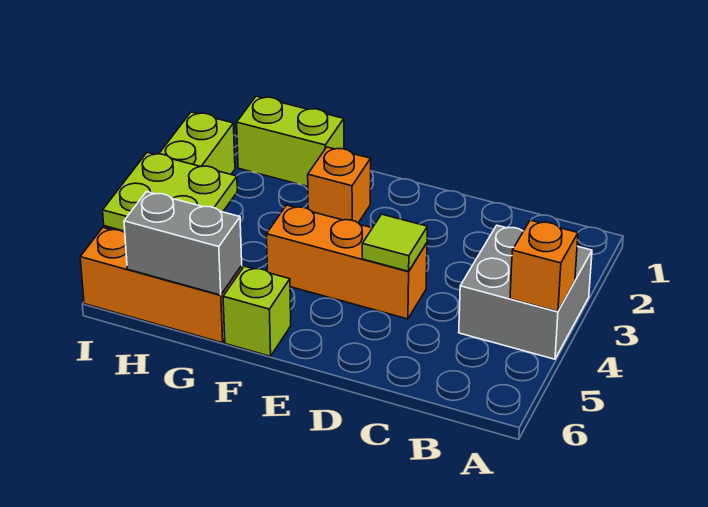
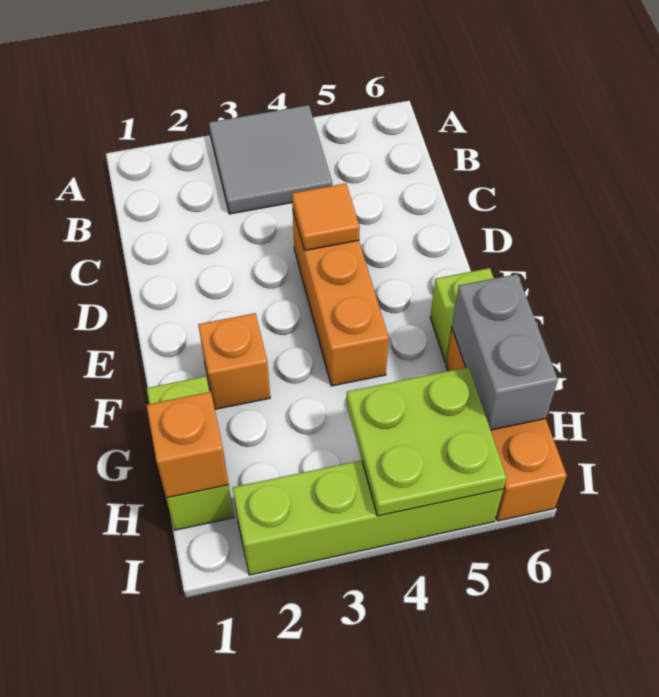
grey brick A3:B4 level 1 -> grey tile A3:B4 level 1
orange brick A4 level 2 -> orange brick H1 level 2
lime tile D4 level 2 -> orange tile D4 level 2

